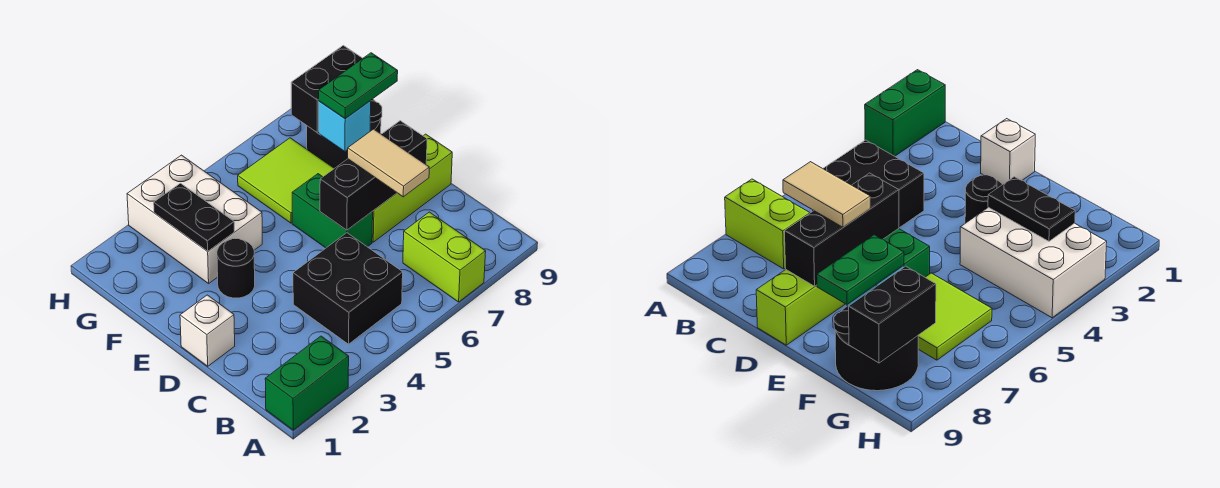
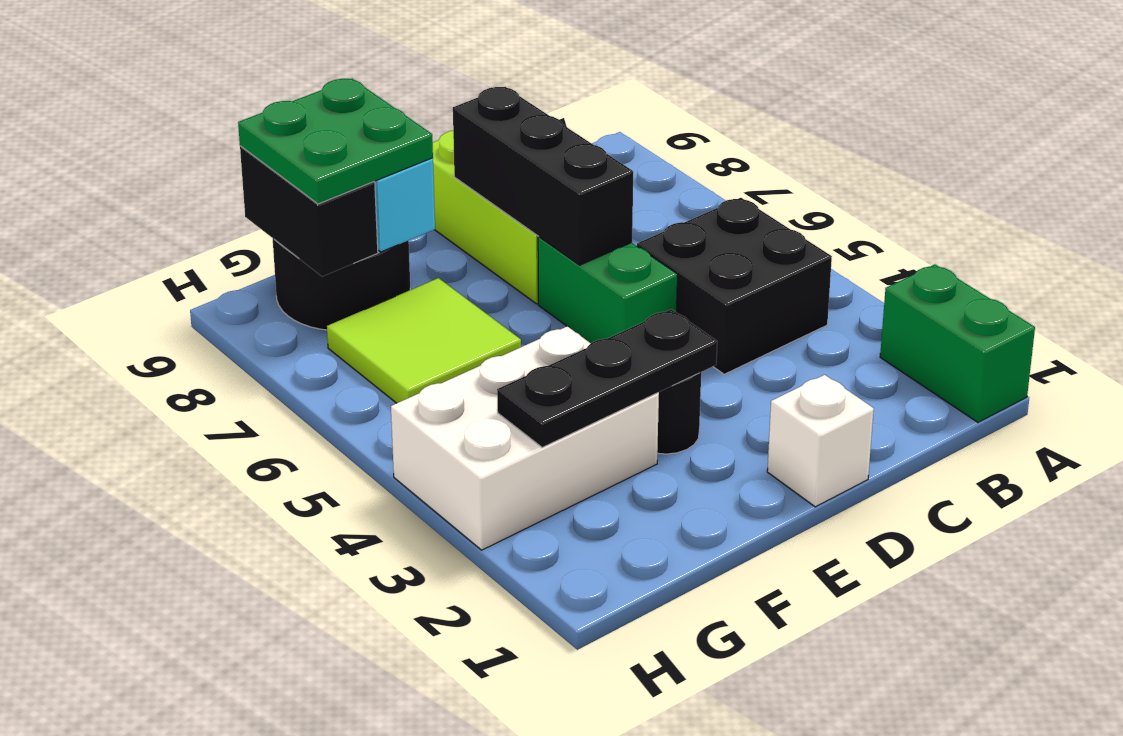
lime brick A7:B7 level 1 -> none
tan tile C7:D7 level 3 -> none
green brick D6:E6 level 1 -> green brick D5:D6 level 1
black plate F3:G3 level 2 -> black plate E3:G3 level 2
green plate F8:F9 level 3 -> green plate F8:G9 level 3

